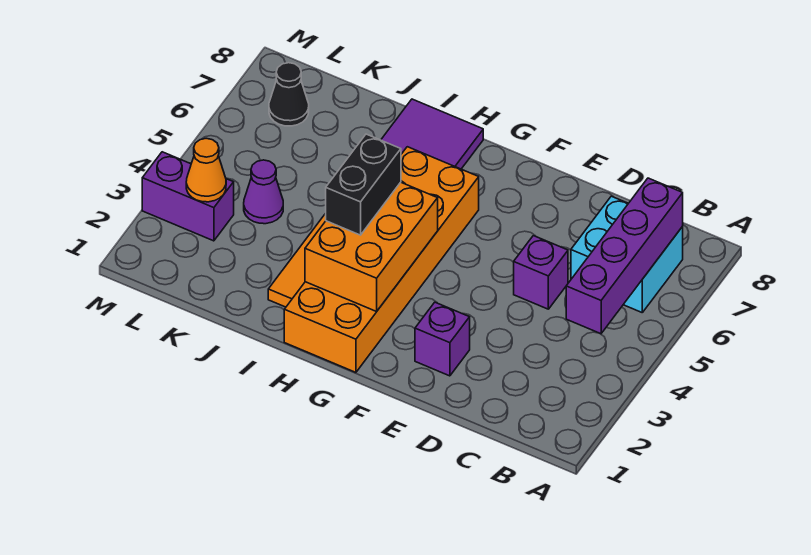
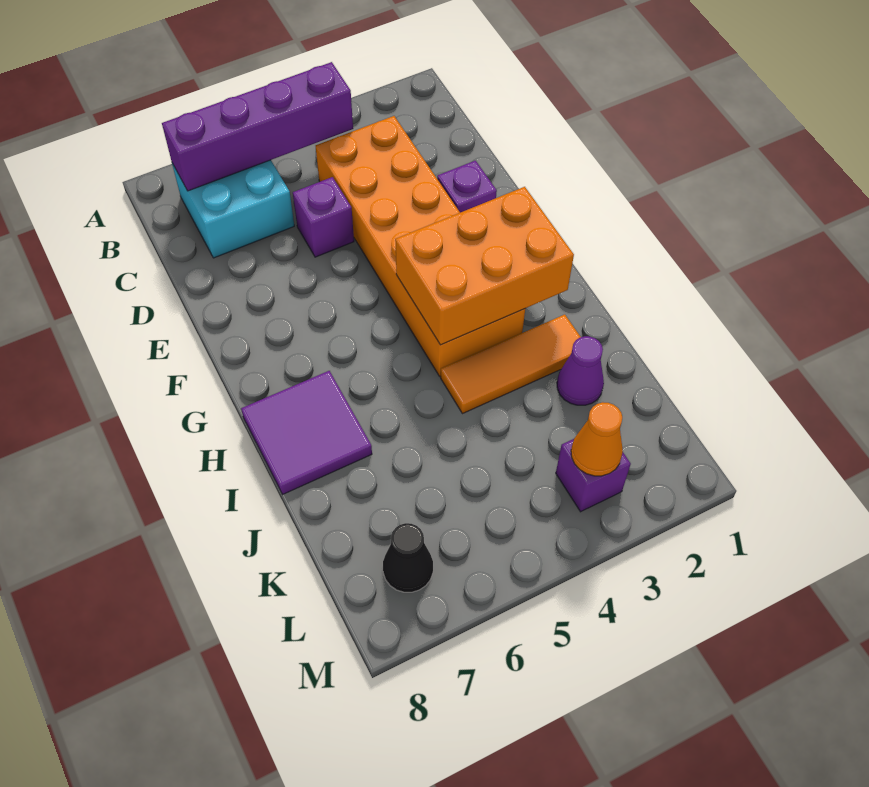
orange brick G1:H6 level 1 -> orange brick C3:H4 level 1
black brick H3:H4 level 3 -> none
purple cone K4 level 1 -> purple cone J2 level 1
purple brick L3:M3 level 1 -> purple brick L3 level 1

